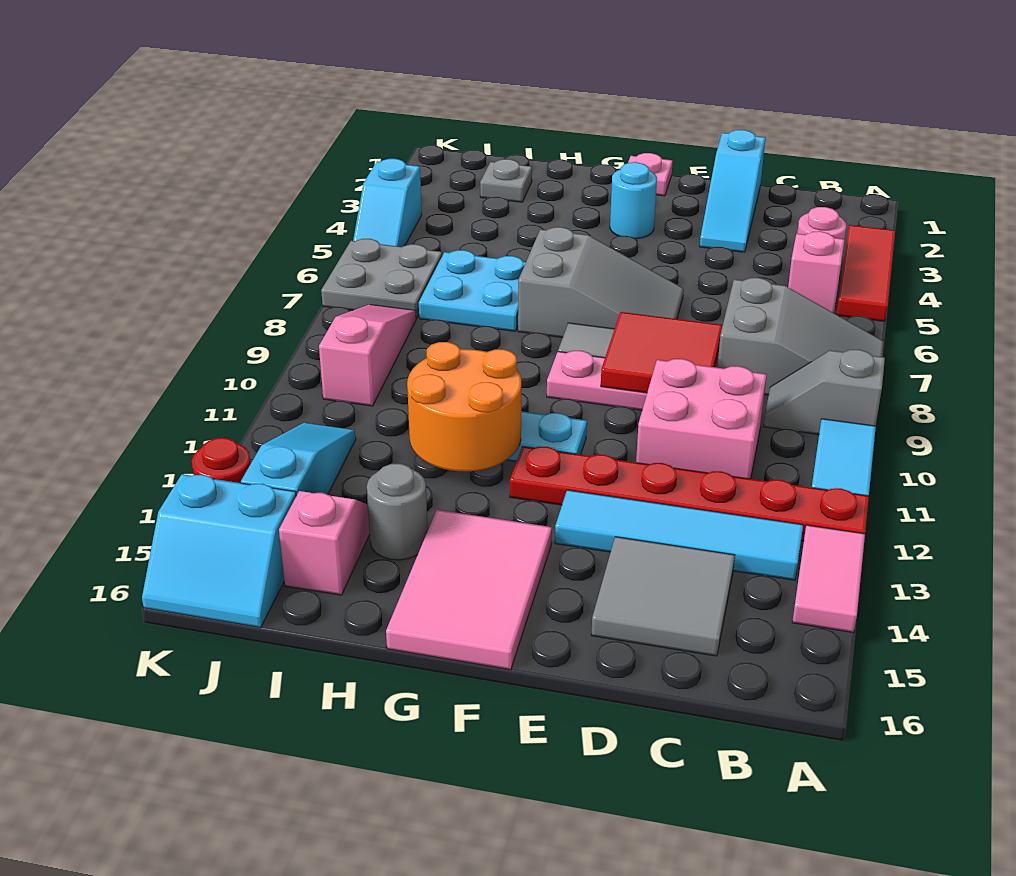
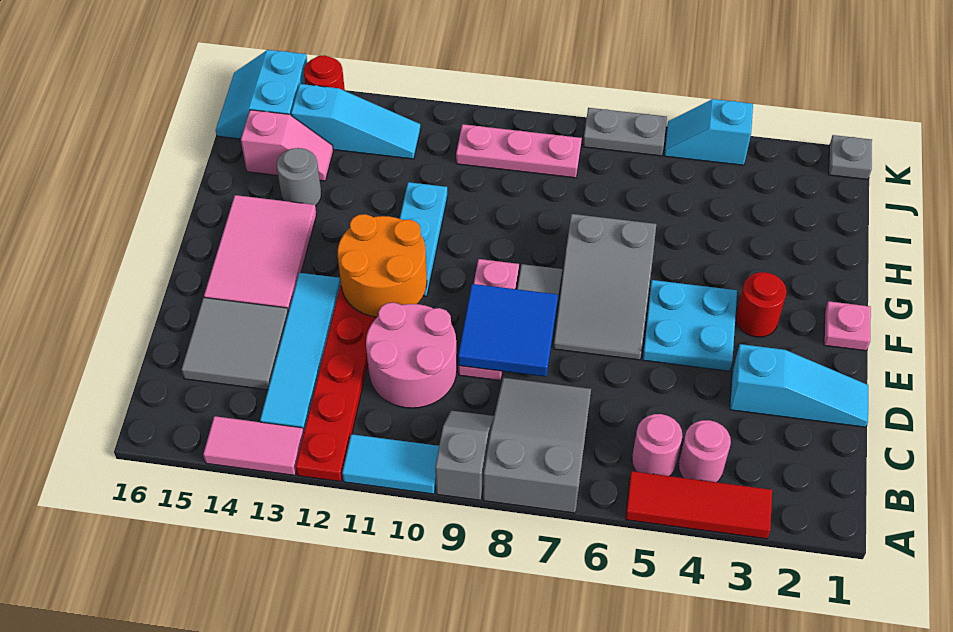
grey slope A7:C8 level 1 top C -> grey slope A7:C8 level 1 top A
pink brick B5 level 1 -> pink round brick B5 level 1
pink brick C10:D11 level 1 -> pink round brick C10:D11 level 1
cyan slope D1:D3 level 1 top 1 -> cyan slope D1:D3 level 1 top 3
red tile D8:E9 level 2 -> blue tile D8:E9 level 2
cyan round brick F3 level 1 -> red round brick F3 level 1
pink tile F14:G16 level 1 -> pink tile E14:G15 level 1
orange round brick G11:H12 level 2 -> orange round brick E11:F12 level 2
cyan plate H6:I7 level 1 -> cyan plate E4:F5 level 1
grey plate I2 level 1 -> grey plate K1 level 1
grey plate J6:K7 level 1 -> grey plate K6:K7 level 1
pink slope J8:J10 level 1 top 10 -> pink plate J8:J10 level 1

